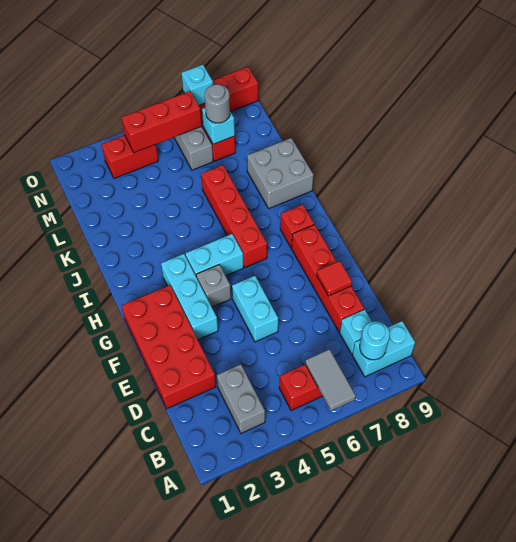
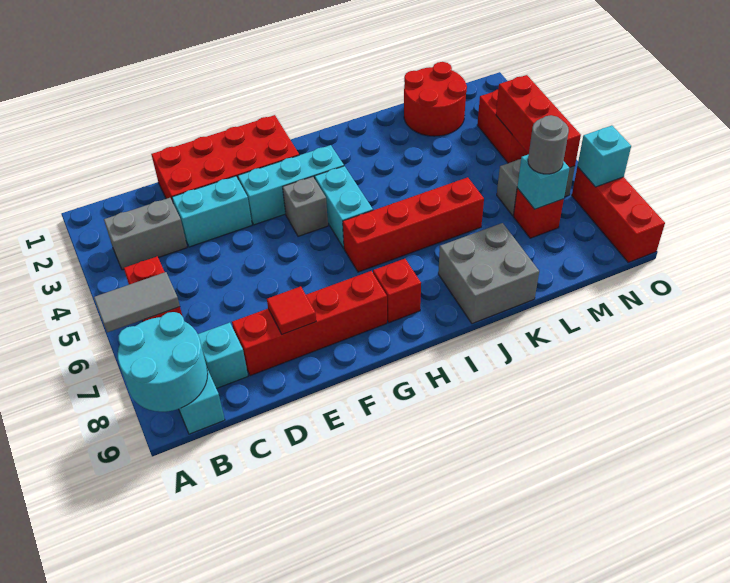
cyan round brick B8 level 2 -> cyan round brick A8:B9 level 2
cyan brick E5:F5 level 1 -> cyan brick D3:E3 level 1
none -> red round brick L1:M2 level 1

